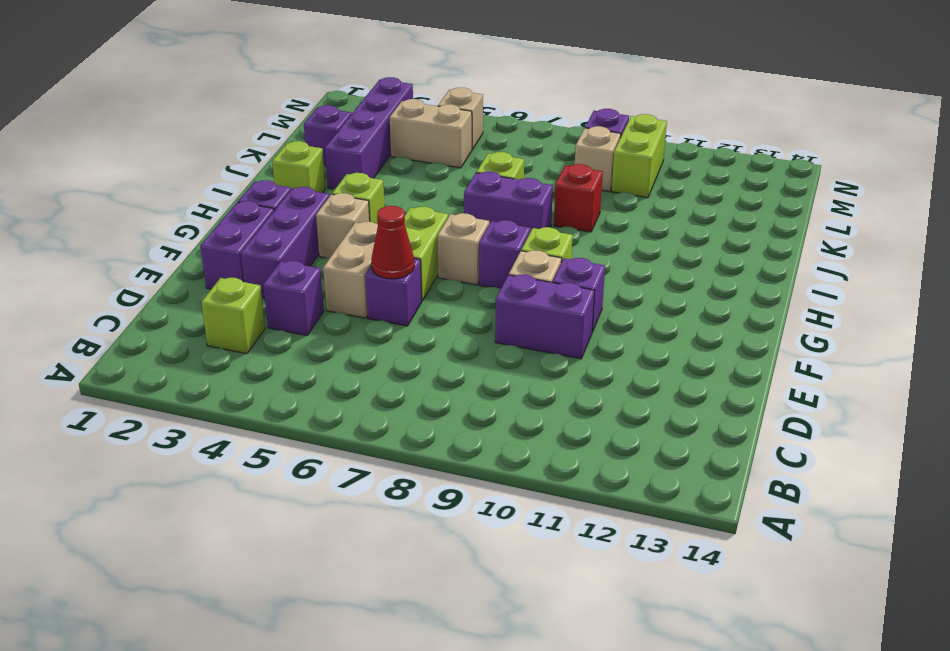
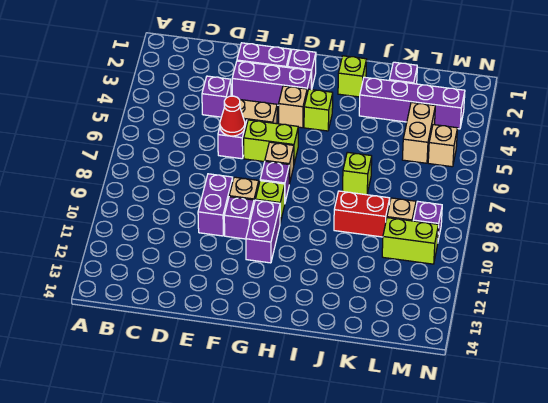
lime brick C3 level 1 -> none
purple brick I7:I8 level 1 -> purple brick G10:G11 level 1
red brick J9 level 1 -> red brick J9:K9 level 1

